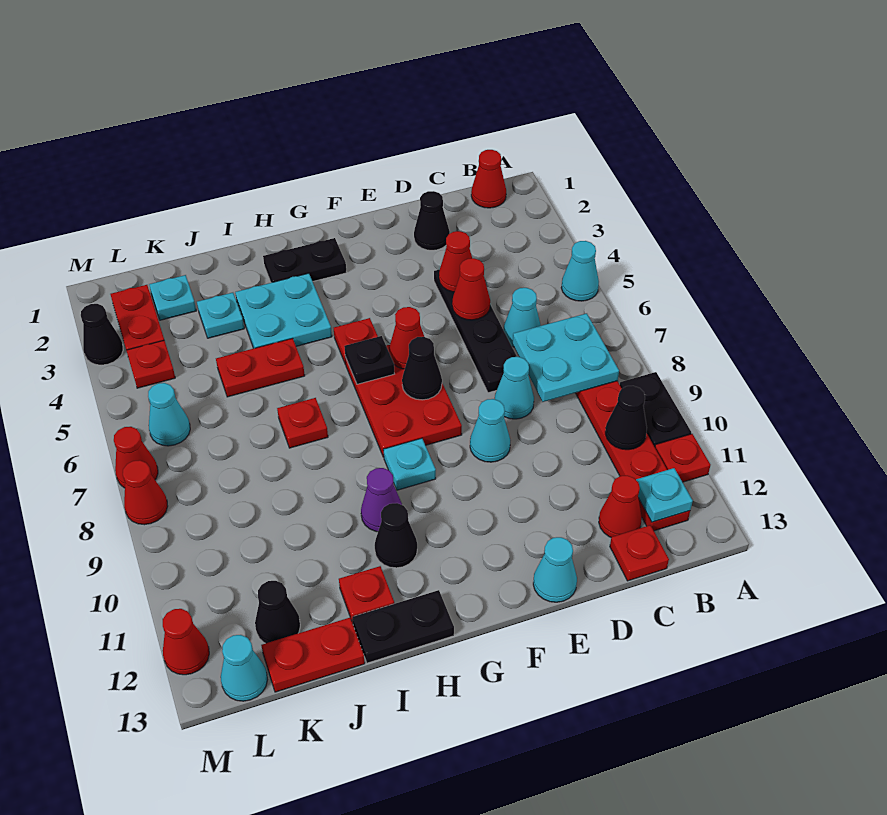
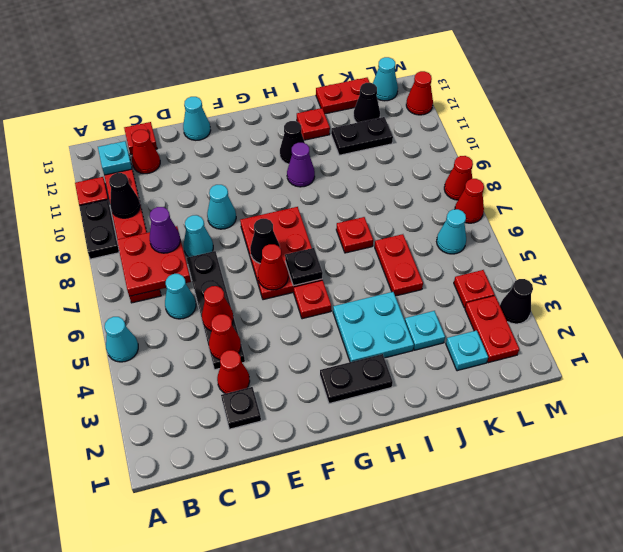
red cone B1 level 1 -> red cone D3 level 1
cyan plate B7:C8 level 2 -> red plate B7:C8 level 2
none -> purple cone C8 level 3
black cone D2 level 1 -> black plate D2 level 1
cyan plate G9 level 1 -> none
black plate H13:I13 level 1 -> black plate J11:K11 level 1
red plate I5:J5 level 1 -> red plate J5:J6 level 1

